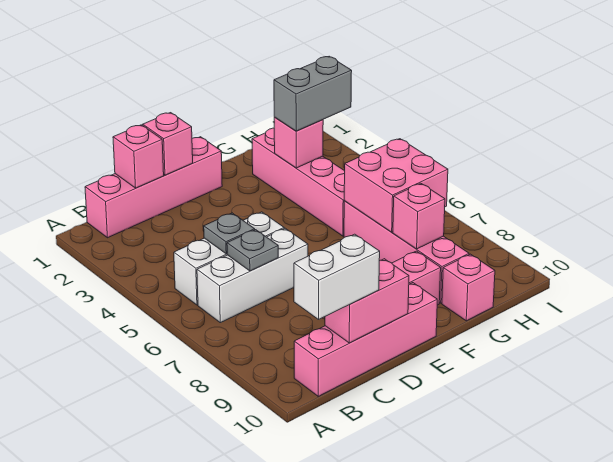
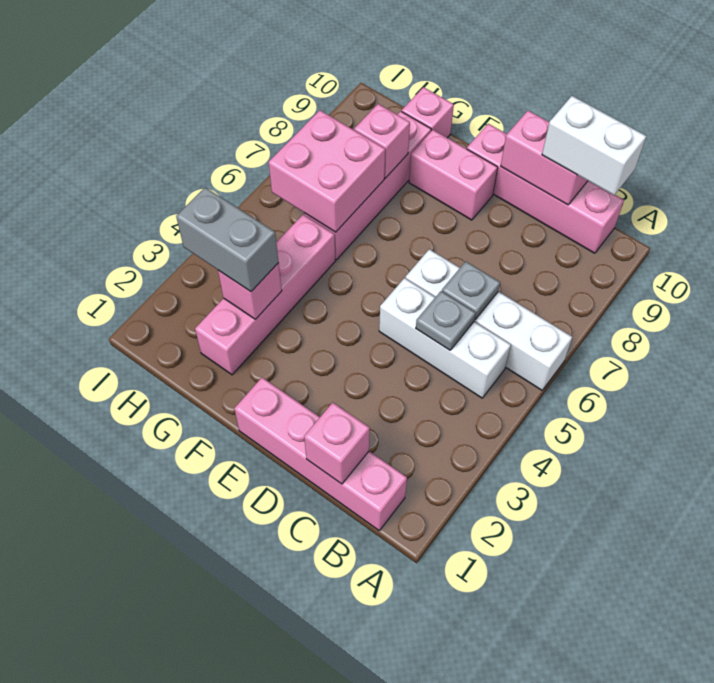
white brick B6:D6 level 1 -> white brick A6:D6 level 1
pink brick D1 level 2 -> none

